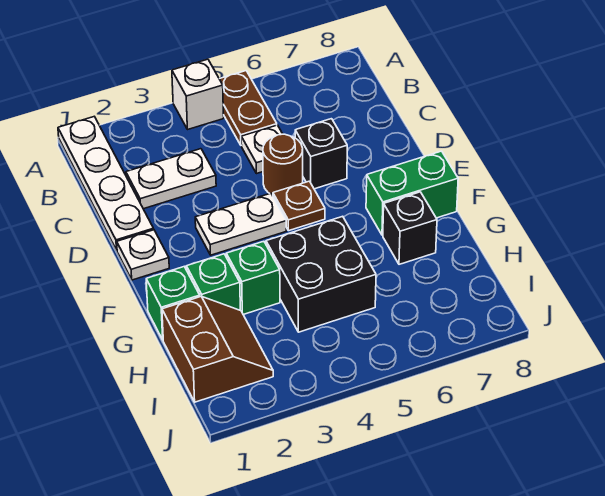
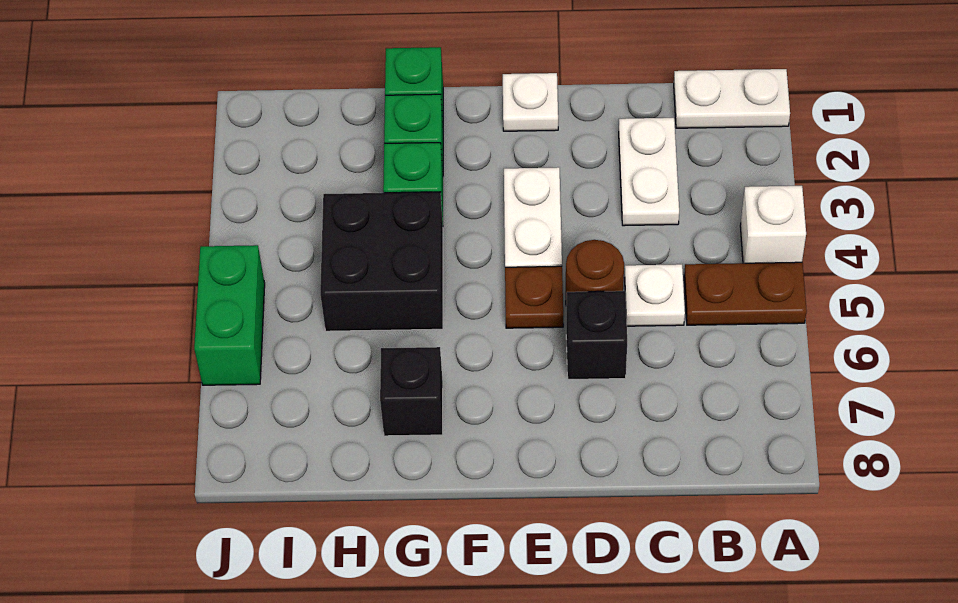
white plate A1:D1 level 1 -> white plate A1:B1 level 1
green brick F7:F8 level 1 -> green brick J5:J6 level 1
brown slope H1:I2 level 1 top 1 -> none

